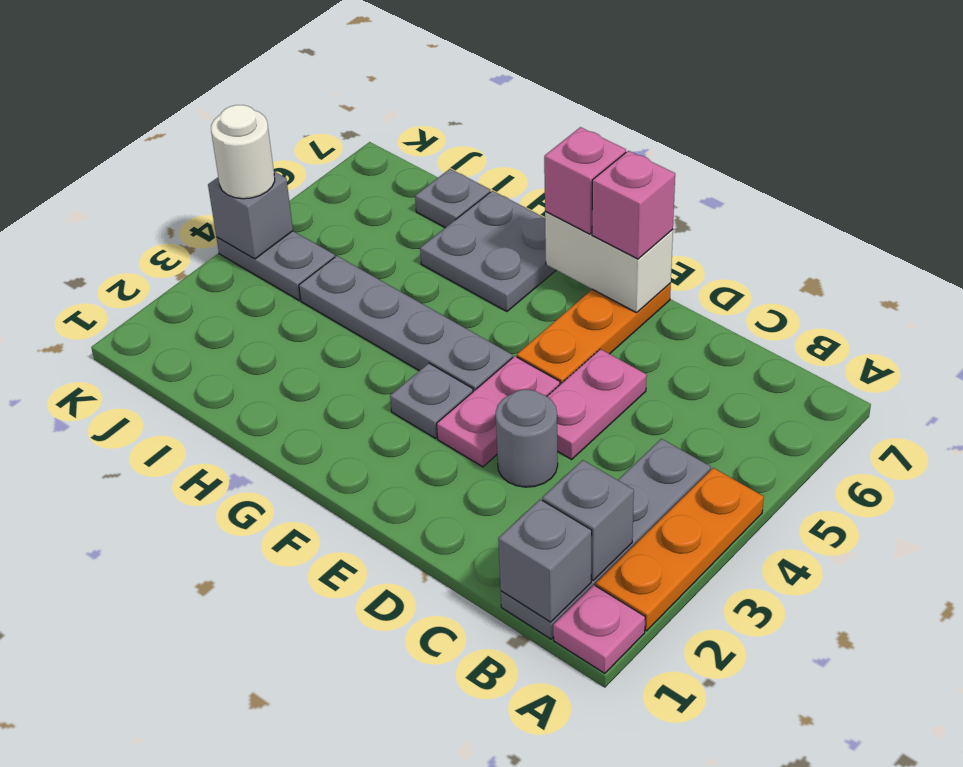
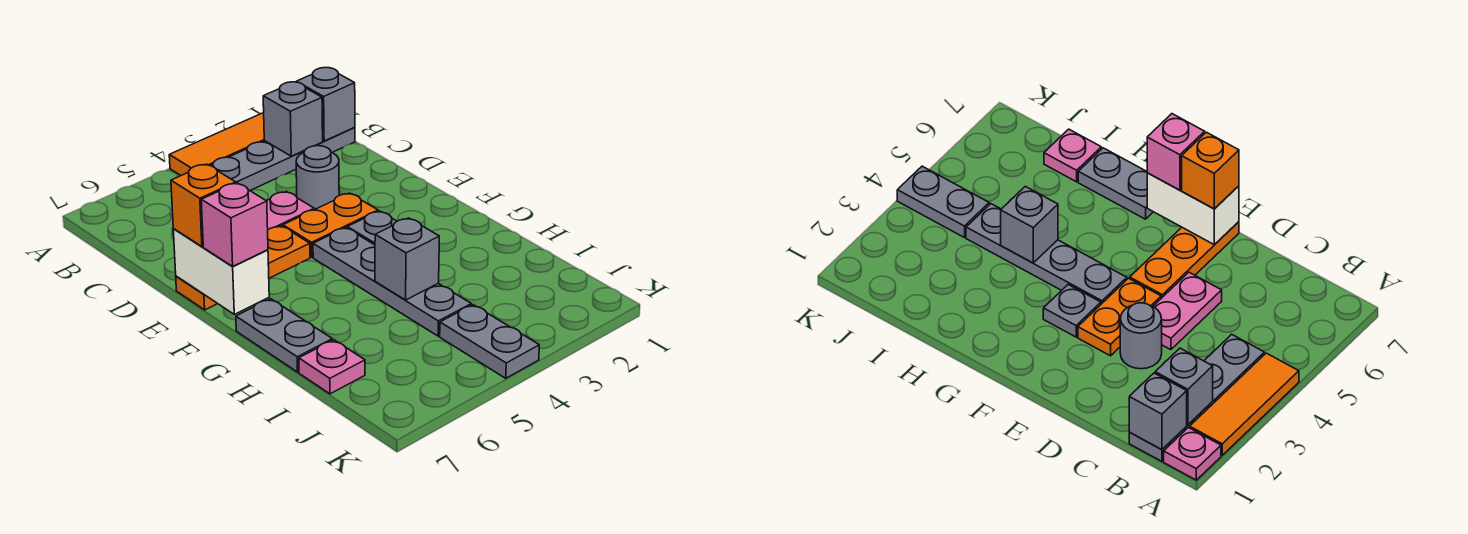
orange plate A2:A4 level 1 -> orange tile A2:A4 level 1
pink plate E3:E4 level 1 -> orange plate E3:E4 level 1
pink brick E7 level 3 -> orange brick E7 level 3
grey plate G6:H7 level 1 -> grey plate G7:H7 level 1
grey plate I7 level 1 -> pink plate I7 level 1
grey brick K4 level 2 -> grey brick H4 level 2
white round brick K4 level 3 -> none

